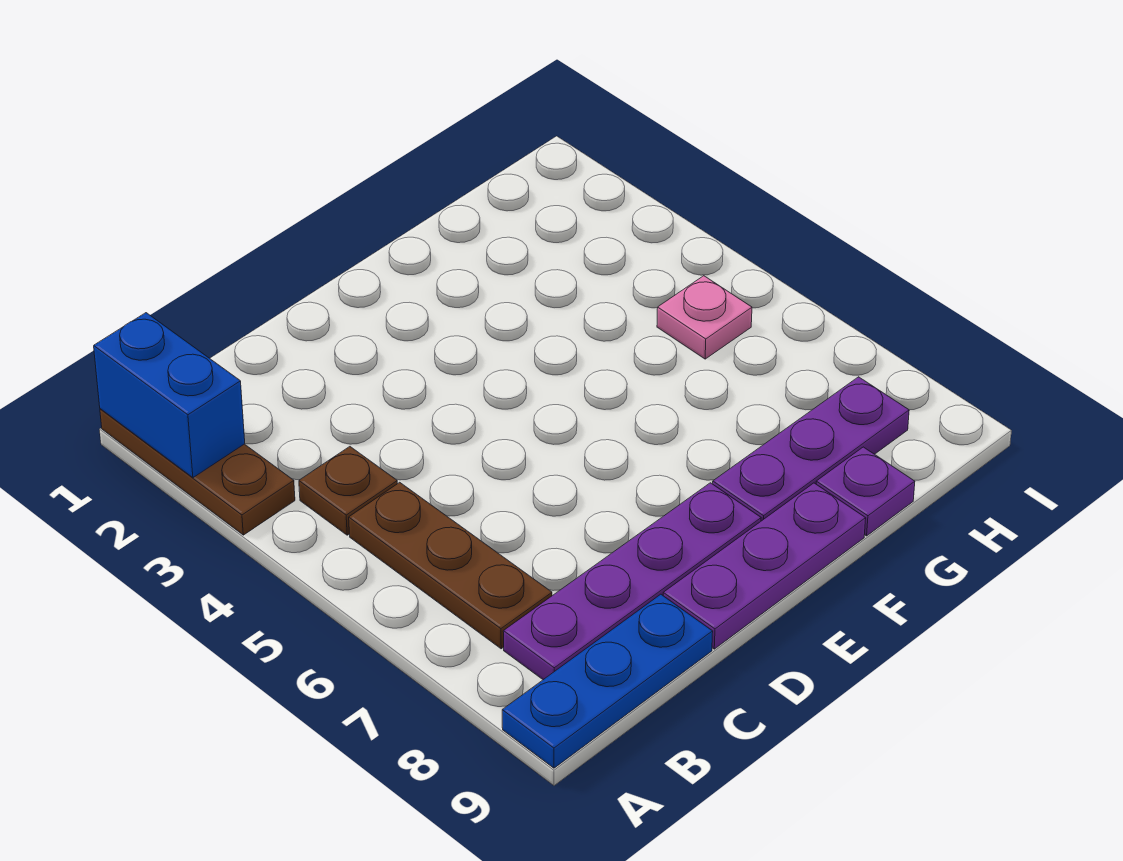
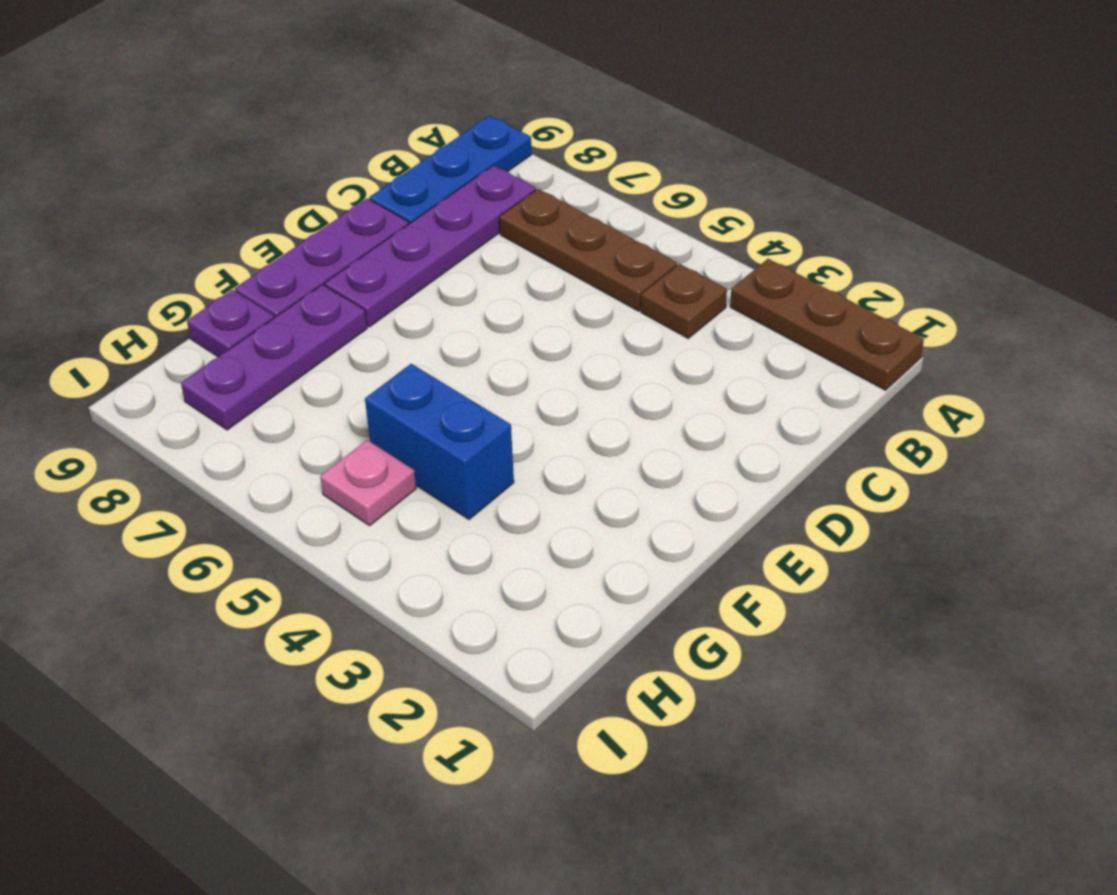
blue brick A1:A2 level 2 -> blue brick G4:G5 level 1

